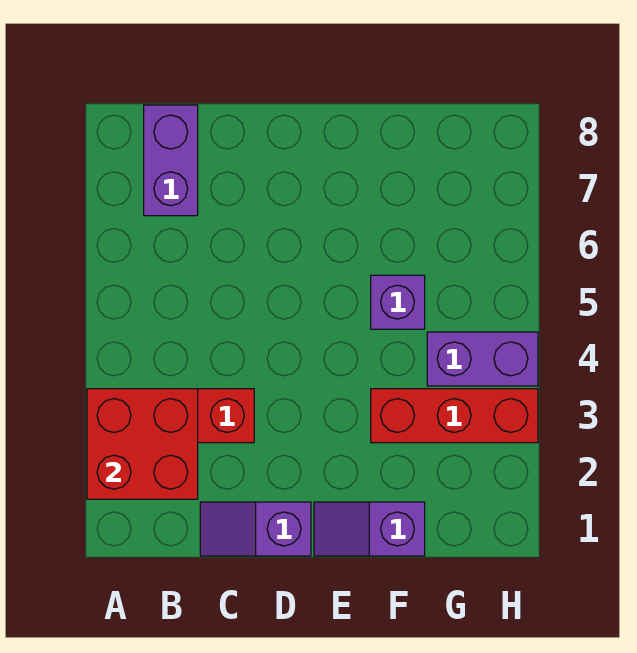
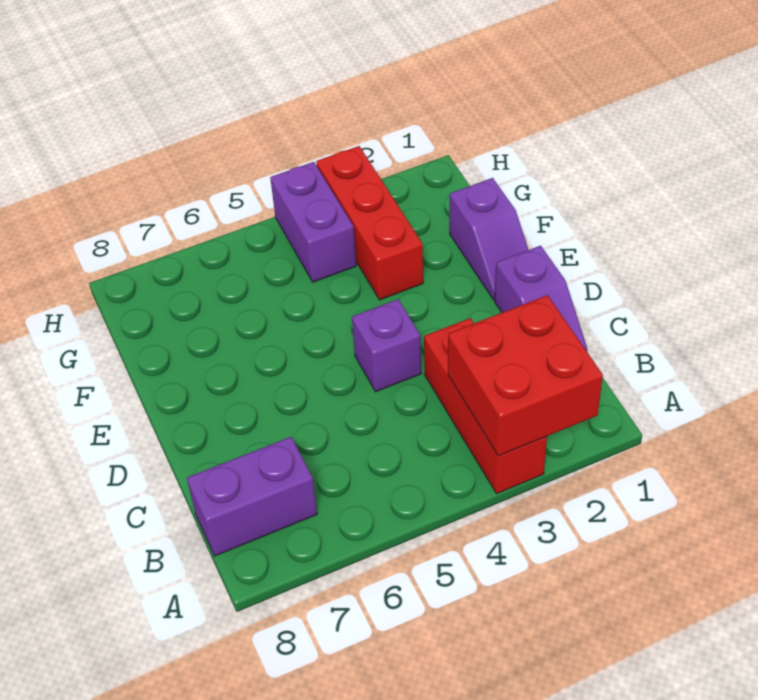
purple brick F5 level 1 -> purple brick D4 level 1

